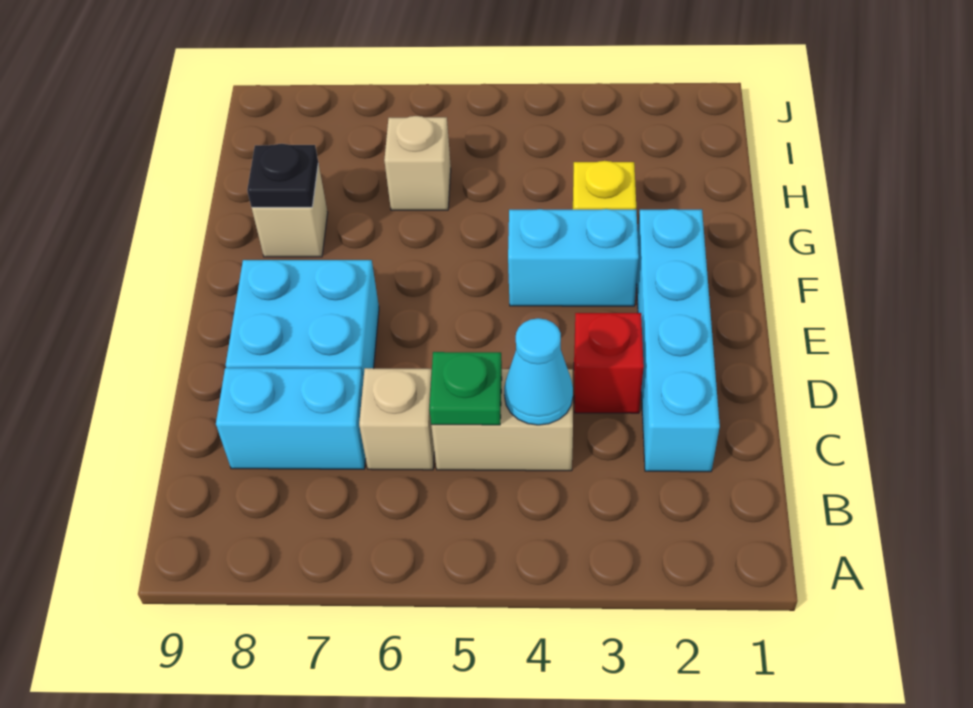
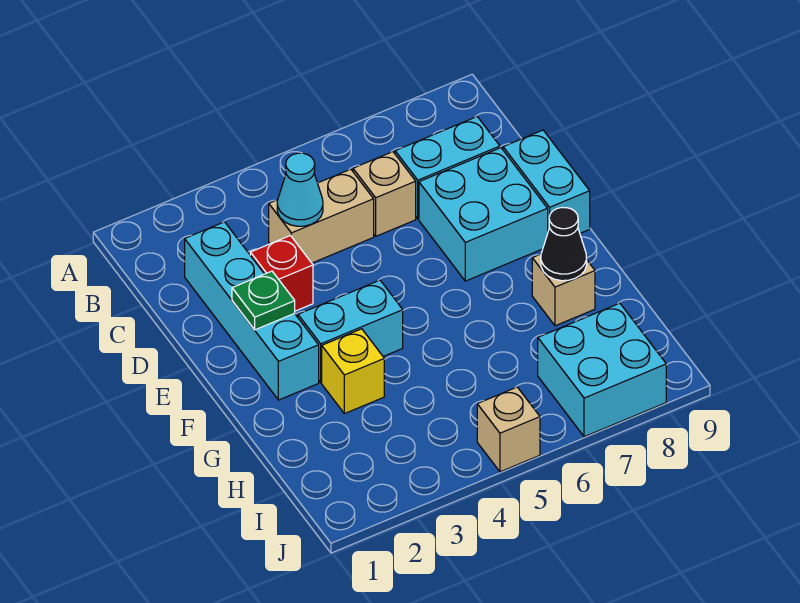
green plate C5 level 2 -> green plate E2 level 2
none -> cyan brick D9:E9 level 1
black plate G8 level 2 -> black cone G8 level 2
tan brick H6 level 1 -> tan brick J5 level 1
none -> cyan brick I7:J8 level 1

